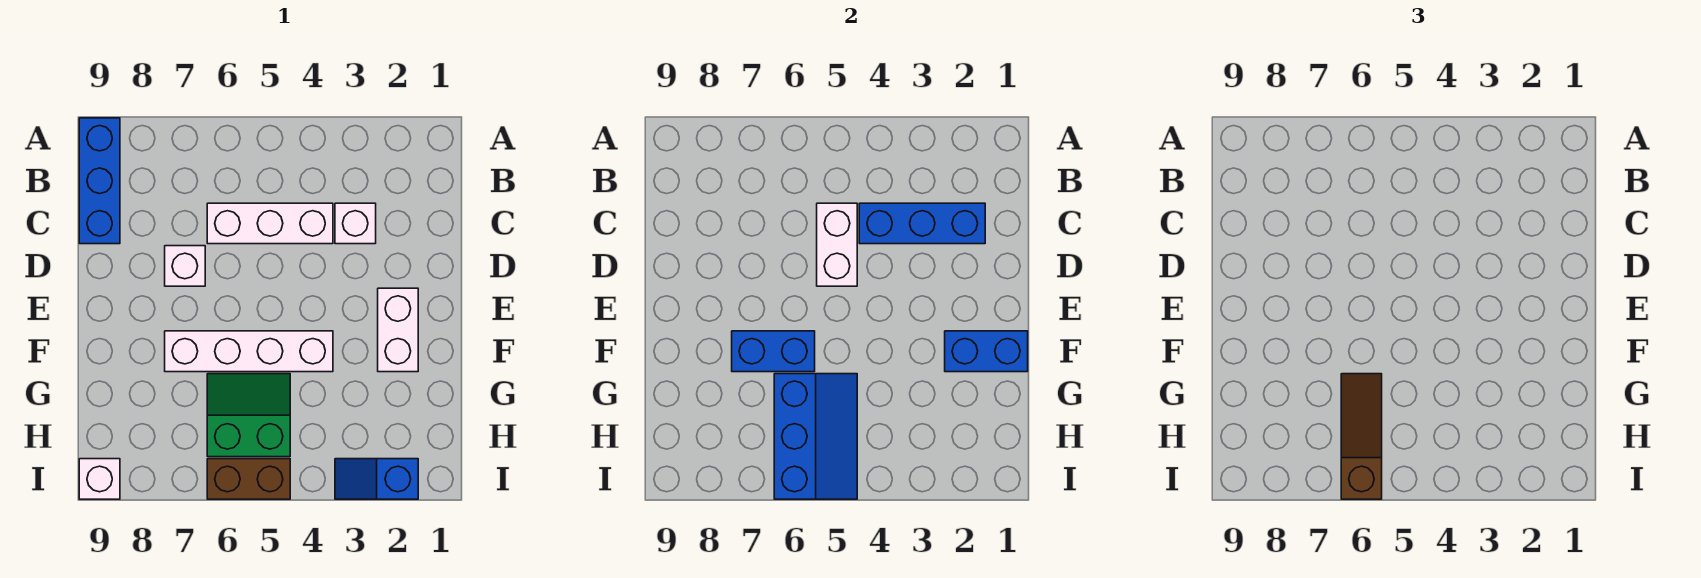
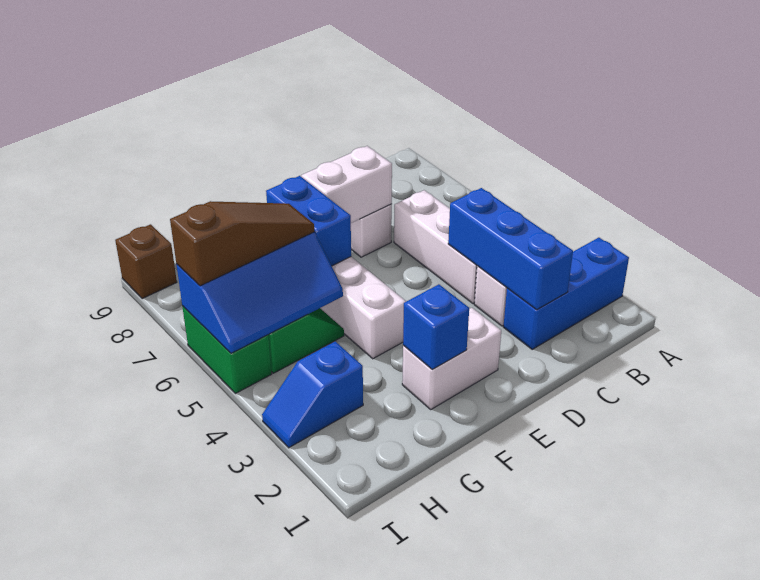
blue brick A9:C9 level 1 -> blue brick A2:C2 level 1
white brick C5:D5 level 2 -> white brick D7:E7 level 2
blue brick F1:F2 level 2 -> blue brick F2 level 2
blue slope I2:I3 level 1 top 2 -> blue slope H3:I3 level 1 top H
brown brick I5:I6 level 1 -> green brick I5:I6 level 1
white brick I9 level 1 -> brown brick I9 level 1

